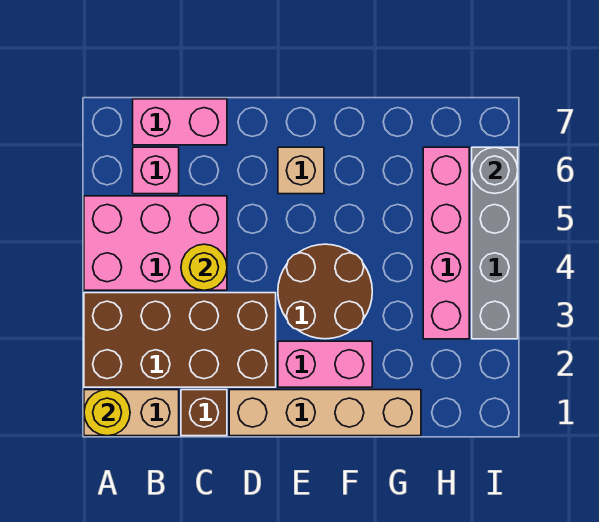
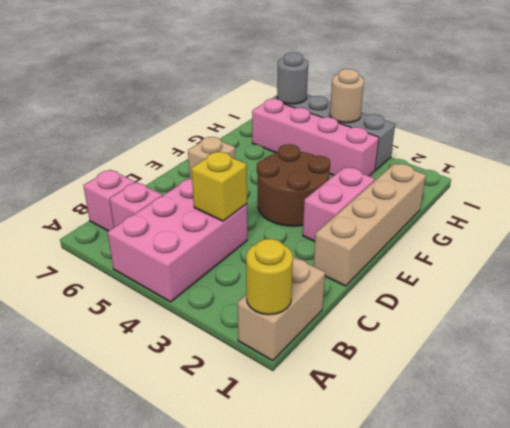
brown brick A2:D3 level 1 -> none
pink brick B7:C7 level 1 -> pink brick B7 level 1
brown brick C1 level 1 -> none
yellow round brick C4 level 2 -> yellow brick C4 level 2
none -> tan round brick I4 level 2

